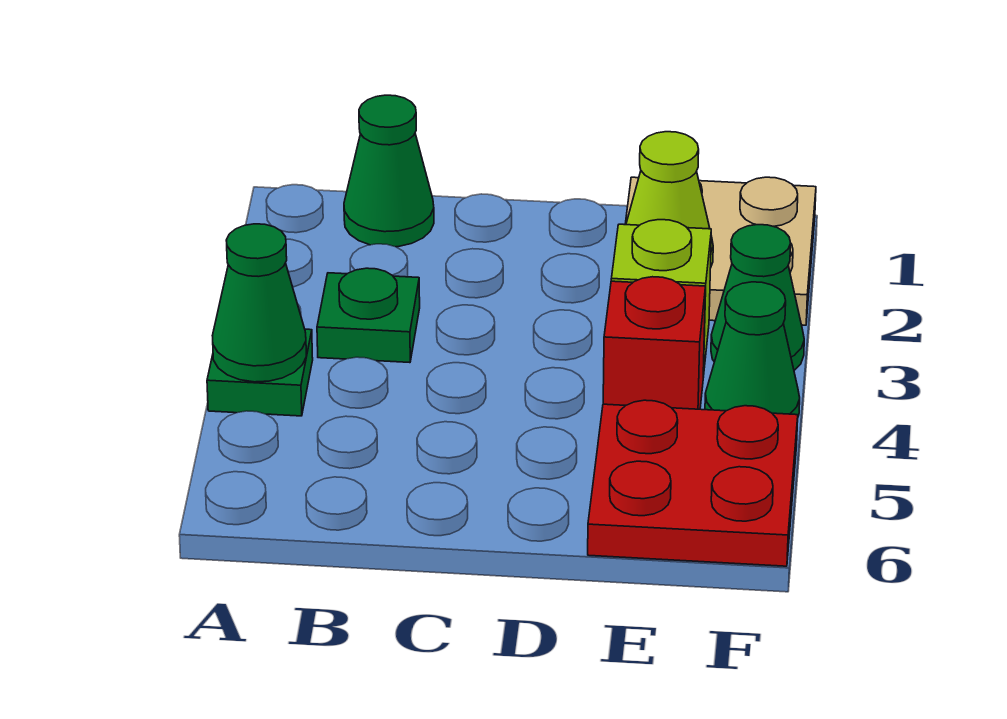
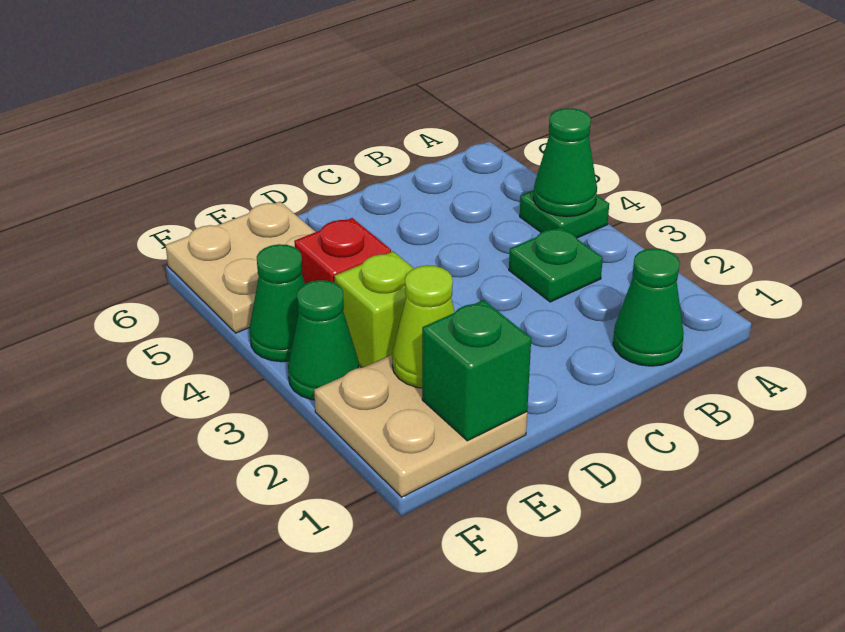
none -> green brick E1 level 2
red plate E5:F6 level 1 -> tan plate E5:F6 level 1

